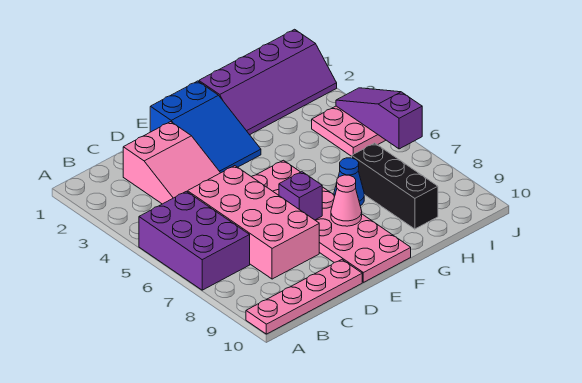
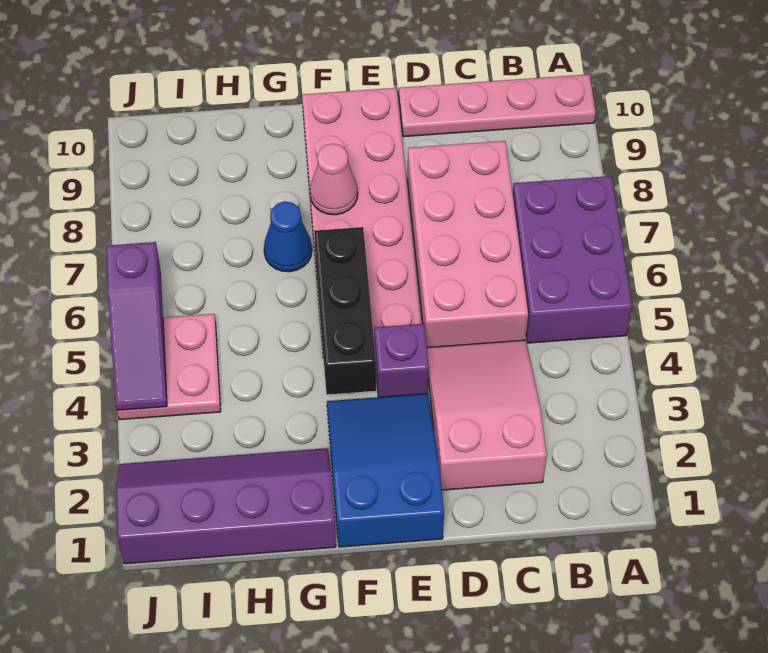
purple brick E7 level 2 -> purple brick E4 level 1
black brick H7:H9 level 1 -> black brick F4:F6 level 2

